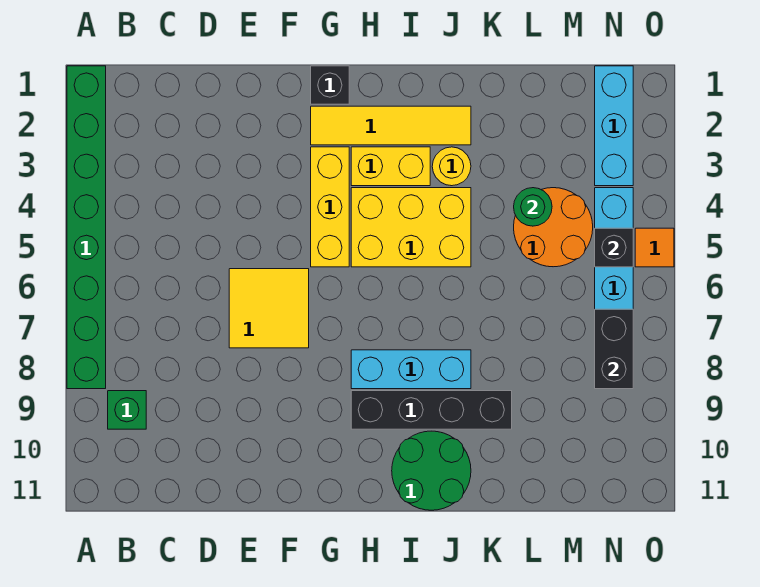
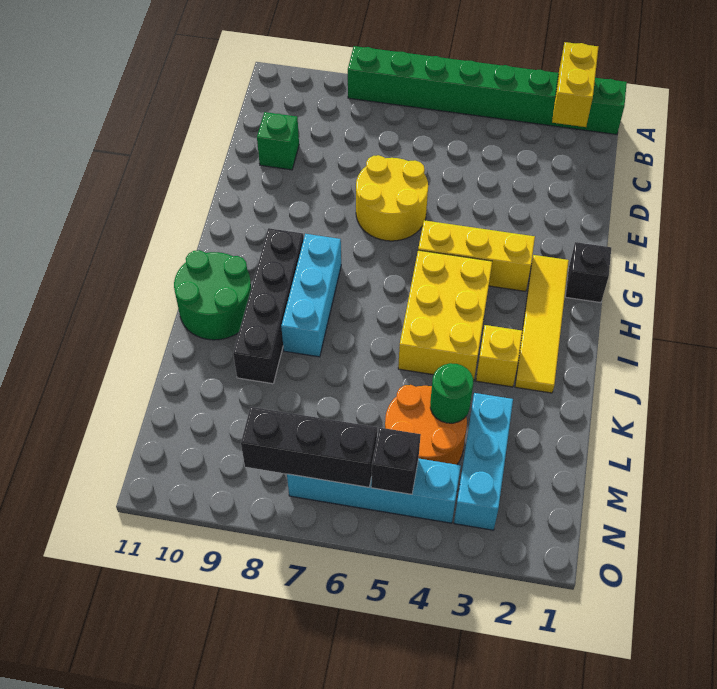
green brick B9 level 1 -> green brick D10 level 1
yellow tile E6:F7 level 1 -> yellow round brick E6:F7 level 1
yellow brick H3:I3 level 1 -> yellow brick A2:B2 level 2
yellow round brick J3 level 1 -> yellow brick J3 level 1
cyan brick N1:N3 level 1 -> cyan brick L3:N3 level 1
black brick N7:N8 level 2 -> black brick N6:N8 level 2
orange tile O5 level 1 -> none

